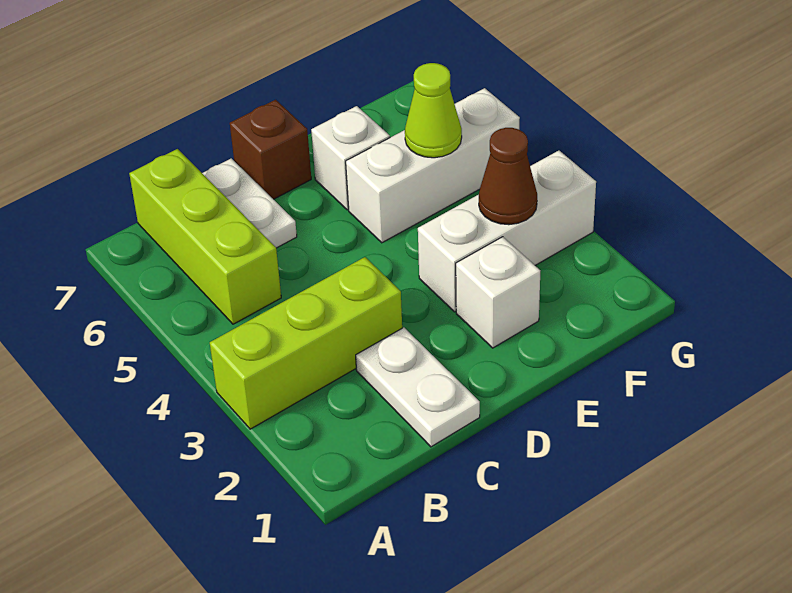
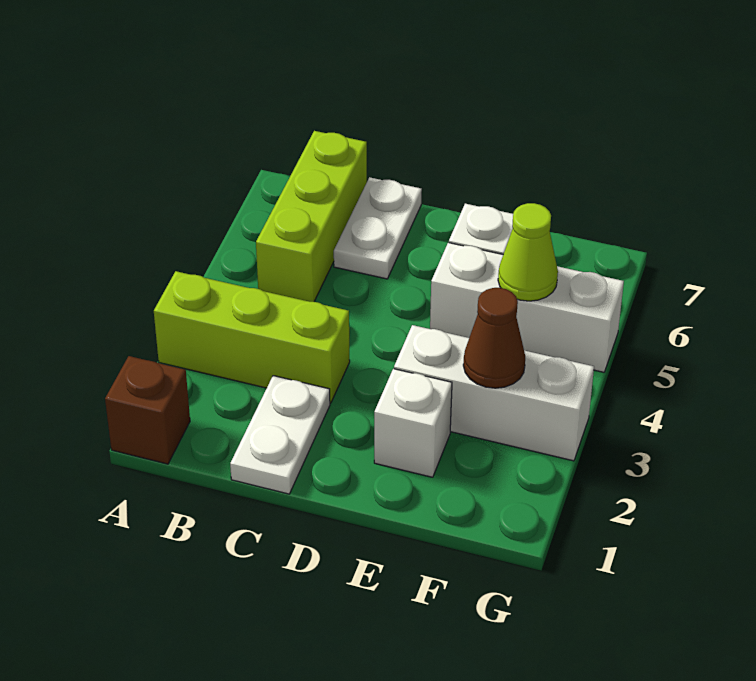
brown brick D7 level 1 -> brown brick A1 level 1

